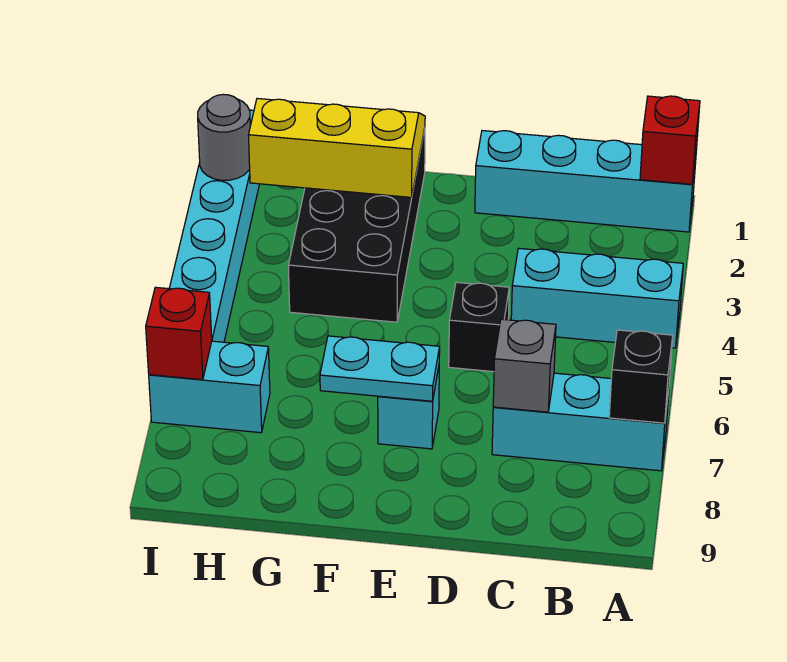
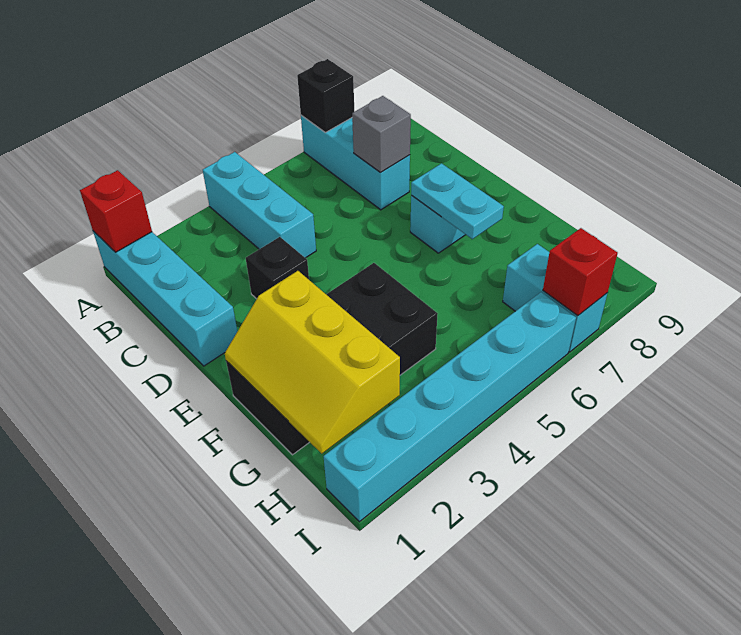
black brick D5 level 1 -> black brick D3 level 1
grey round brick I2 level 2 -> none

